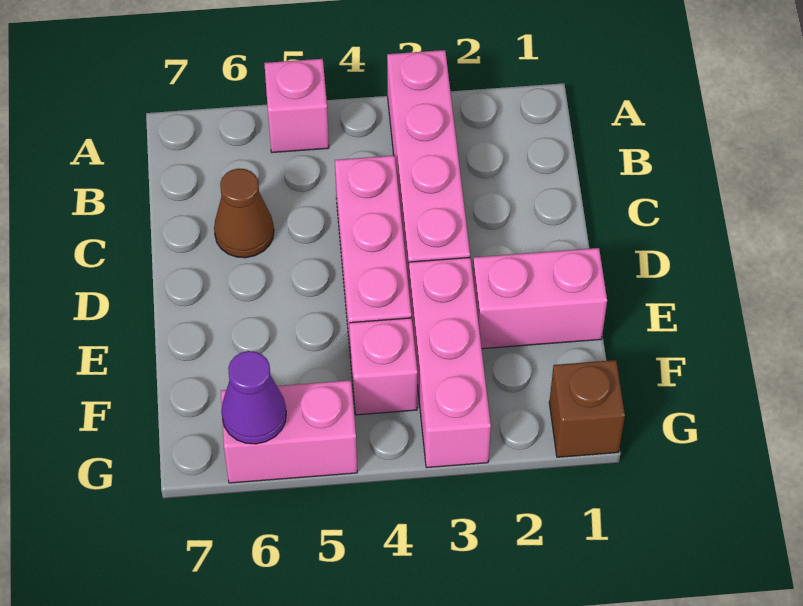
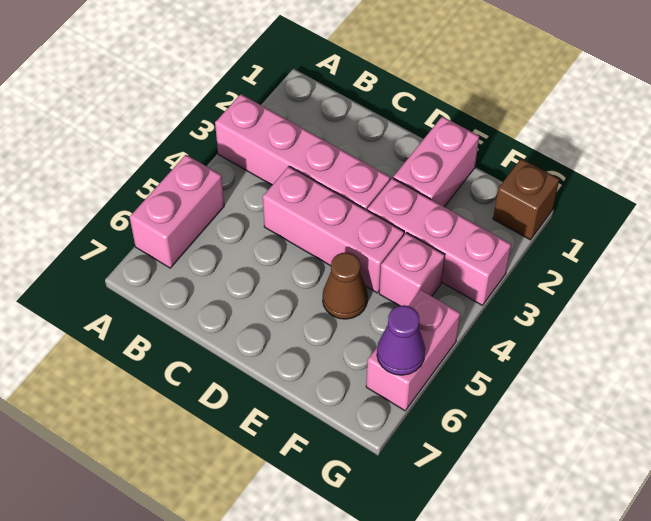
pink brick A5 level 1 -> pink brick A5:A6 level 1
brown cone C6 level 1 -> brown cone E5 level 1

